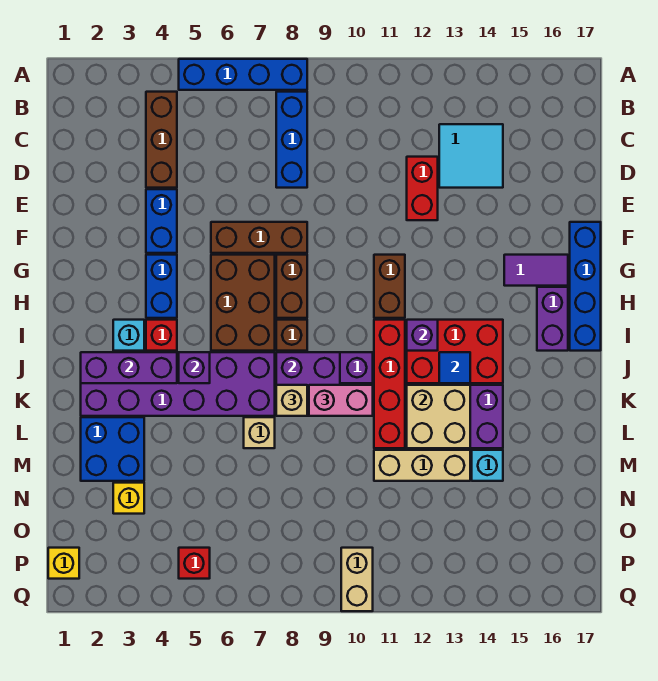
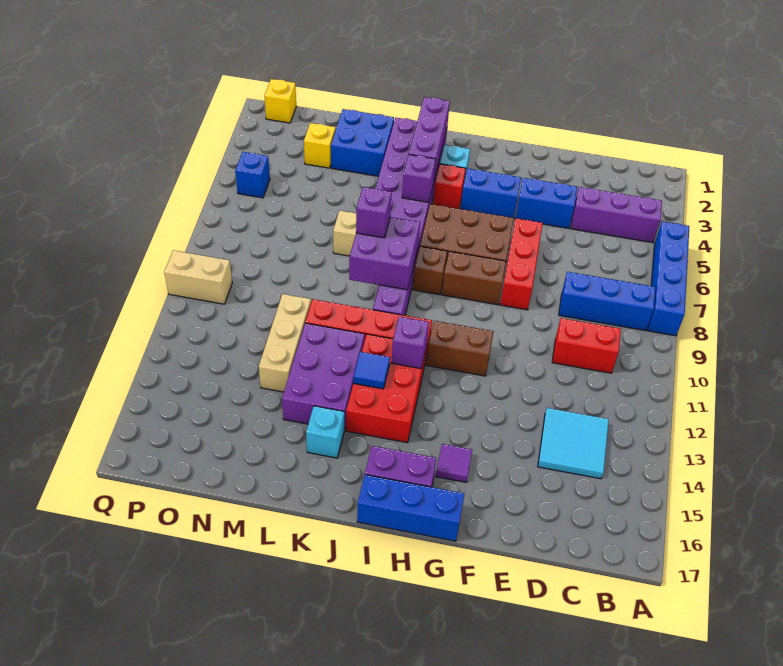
brown brick B4:D4 level 1 -> purple brick B4:D4 level 1
red brick D12:E12 level 1 -> red brick C10:D10 level 1
brown brick F6:F8 level 1 -> red brick F6:F8 level 1
blue brick F17:I17 level 1 -> blue brick G17:I17 level 1
purple tile G15:G16 level 1 -> purple tile G15 level 1
tan brick K8 level 3 -> purple brick K8 level 3
pink brick K9:K10 level 3 -> none
tan brick K12:L13 level 2 -> none
cyan brick M14 level 1 -> cyan brick K15 level 1
red brick P5 level 1 -> blue brick P5 level 1

